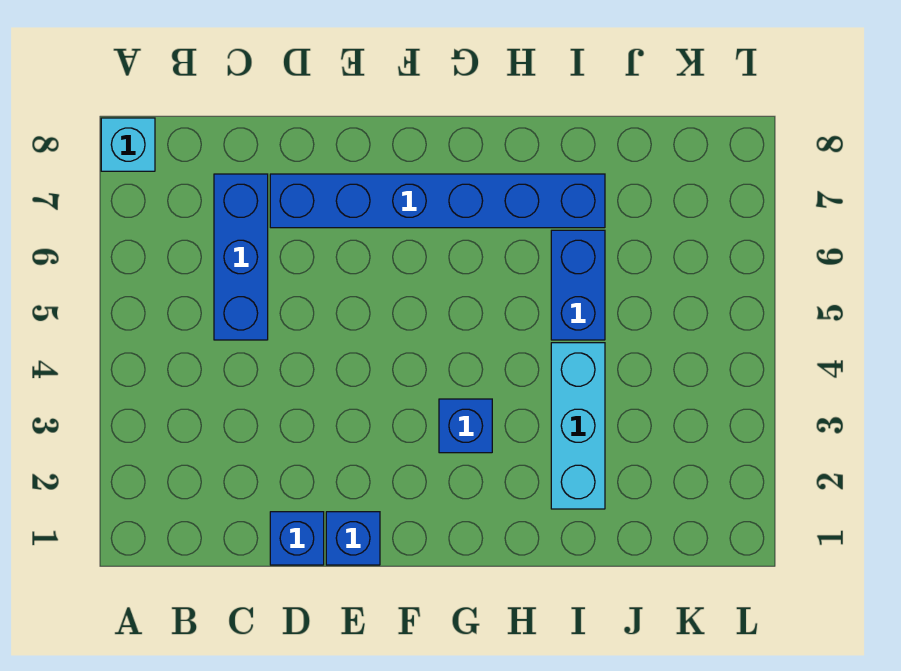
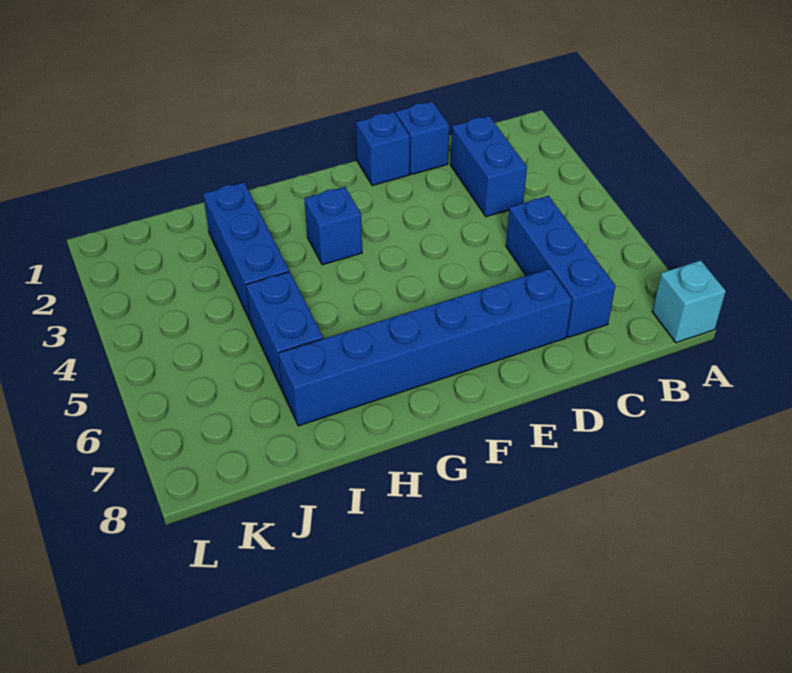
none -> blue brick C2:C3 level 1
cyan brick I2:I4 level 1 -> blue brick I2:I4 level 1

